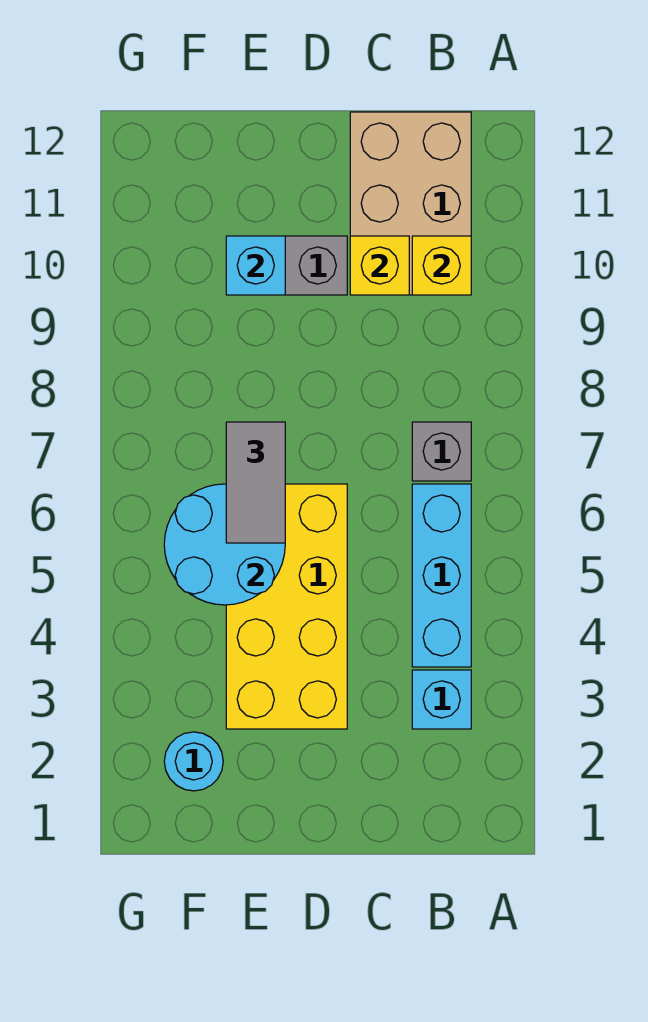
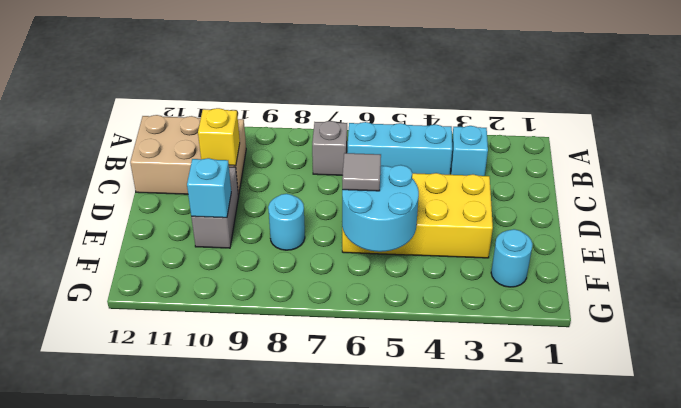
yellow brick B10 level 2 -> none
grey tile E6:E7 level 3 -> grey tile E6 level 3
none -> cyan round brick E8 level 1

